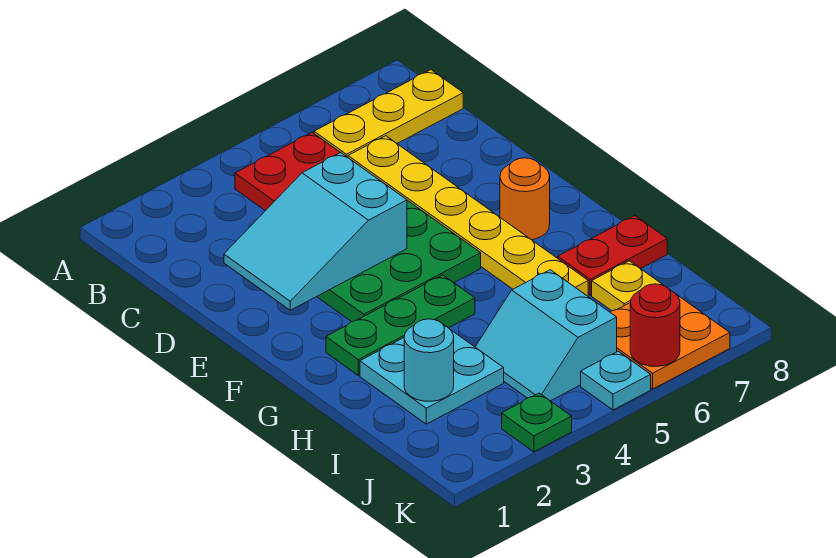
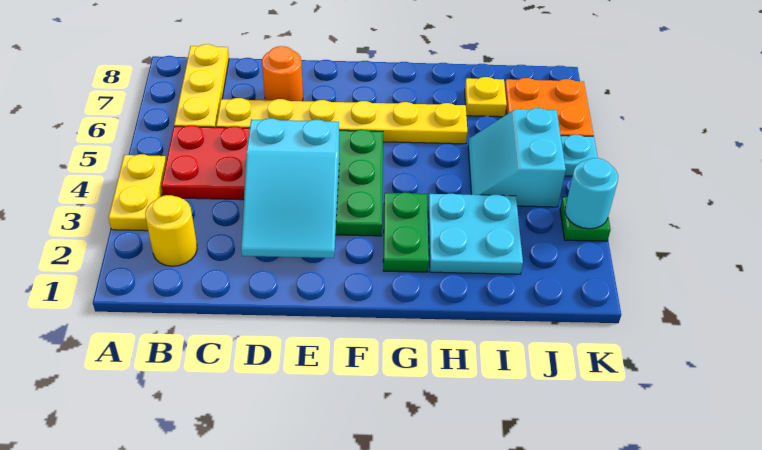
none -> yellow plate A3:A4 level 1
none -> yellow round brick B2 level 1
orange round brick F7 level 1 -> orange round brick D7 level 1
green plate G2:G4 level 1 -> green plate G2:G3 level 1
red plate H7:H8 level 1 -> none
cyan round brick I2 level 2 -> cyan round brick K3 level 2
cyan slope I4:J5 level 1 top 5 -> cyan slope I4:J5 level 1 top J
red round brick K6 level 2 -> none

